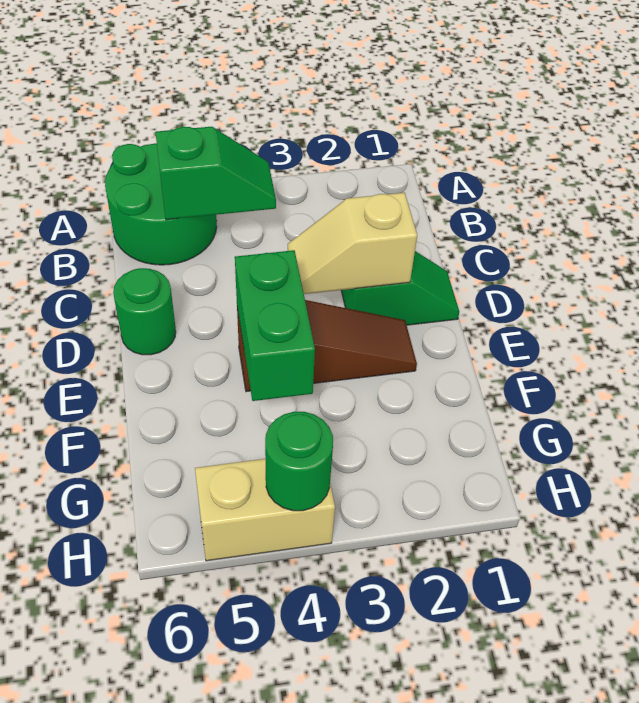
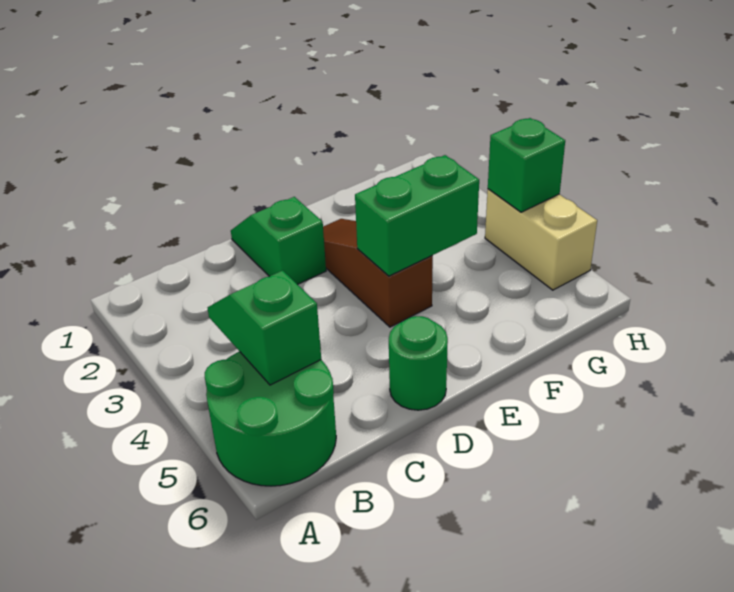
tan slope D2:D3 level 2 top 2 -> none
green round brick H4 level 2 -> green brick H4 level 2

